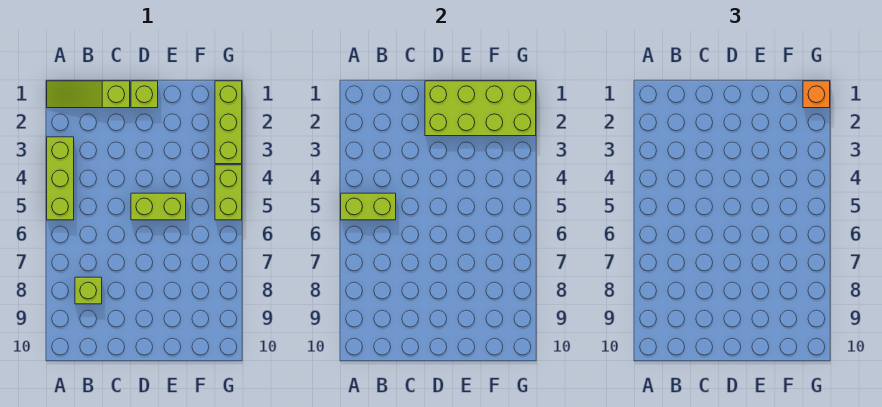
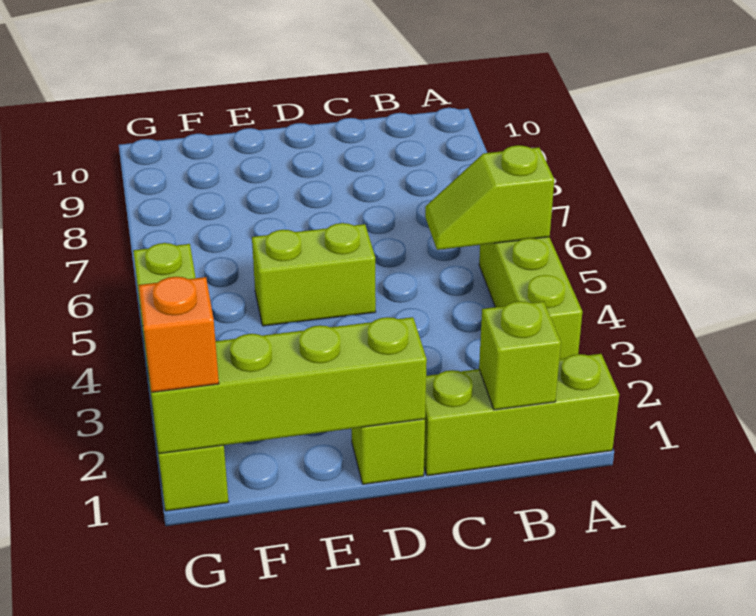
lime slope A1:C1 level 1 top C -> lime brick A1:C1 level 1
lime brick A5:B5 level 2 -> lime slope A5:B5 level 2 top A
lime brick B8 level 1 -> lime brick B1 level 2
lime brick D1:G2 level 2 -> lime brick D1:G1 level 2

